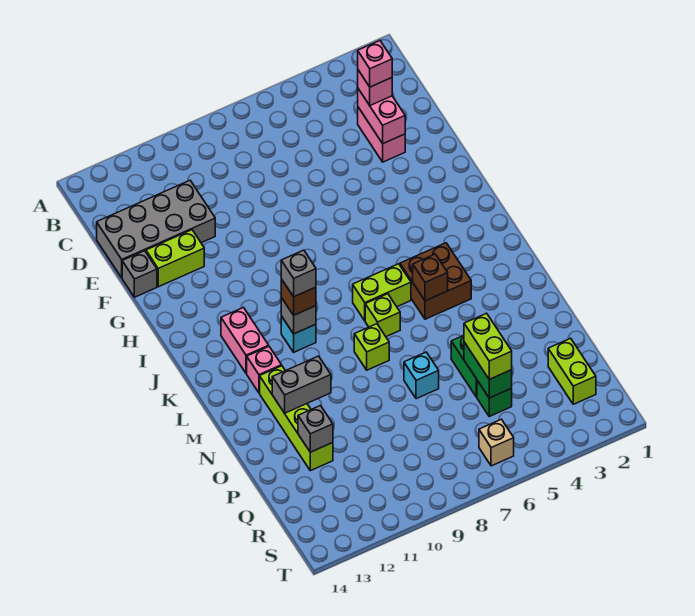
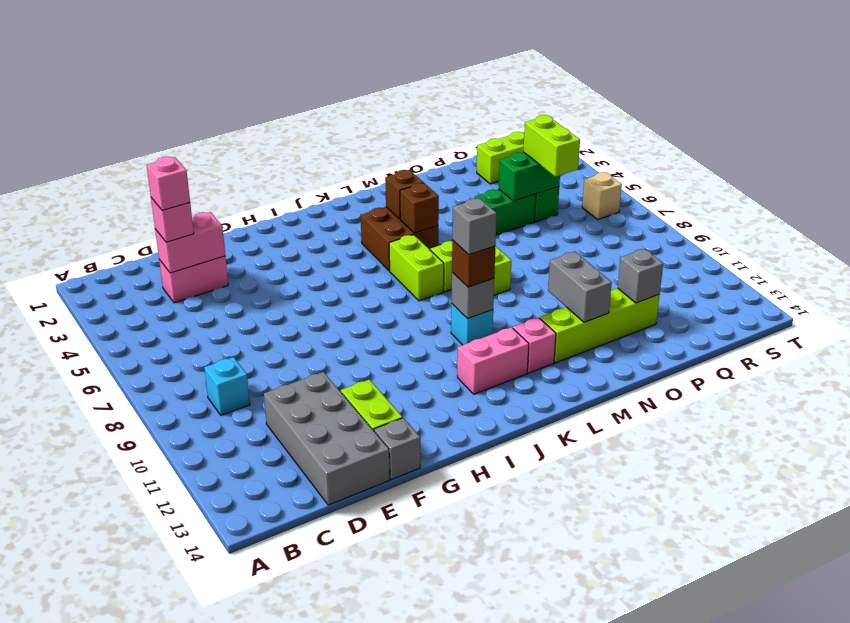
none -> brown brick L4 level 2
cyan brick O7 level 1 -> cyan brick C9 level 1
lime brick P5:Q5 level 3 -> lime brick Q5:Q6 level 3

